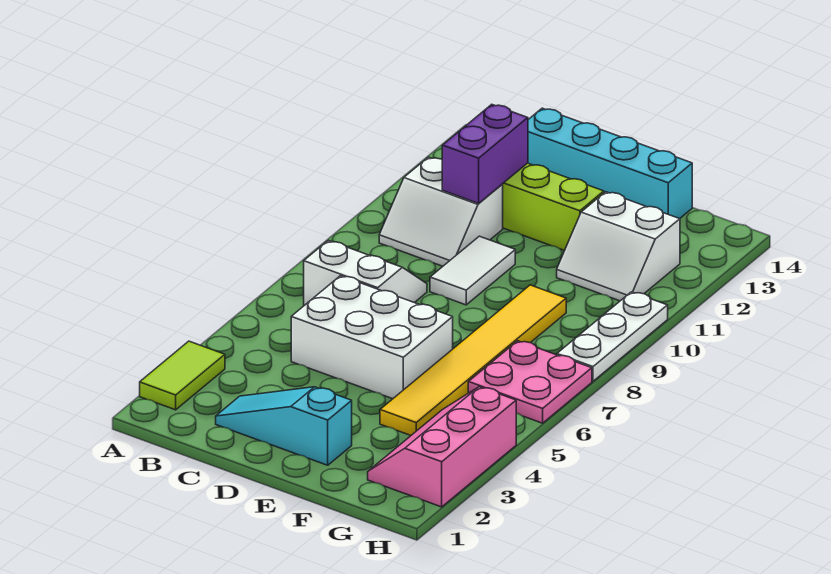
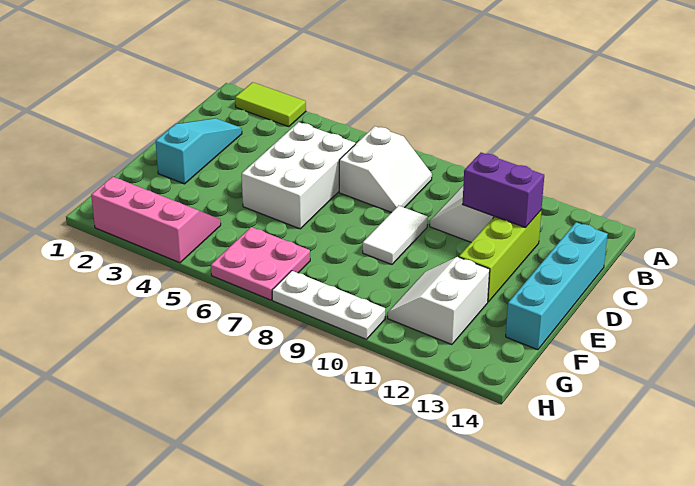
white tile D9:D10 level 1 -> white tile D9:E9 level 1
yellow tile F4:F9 level 1 -> none

